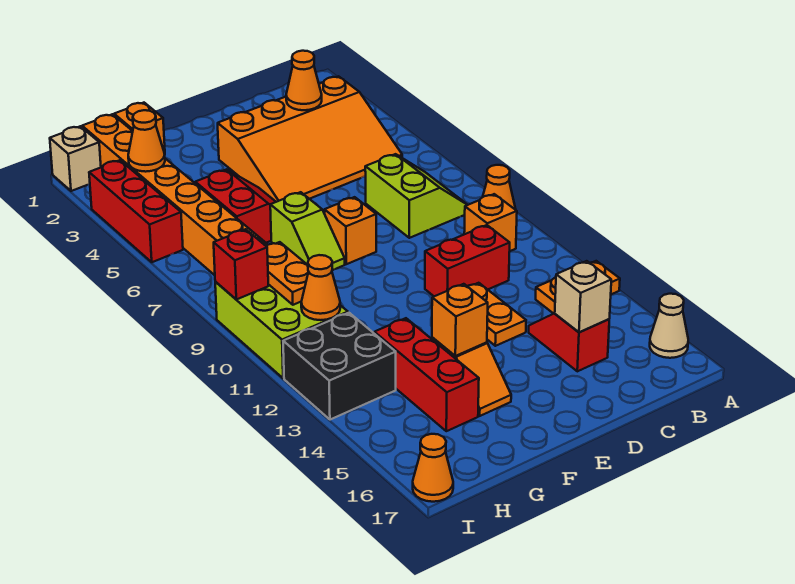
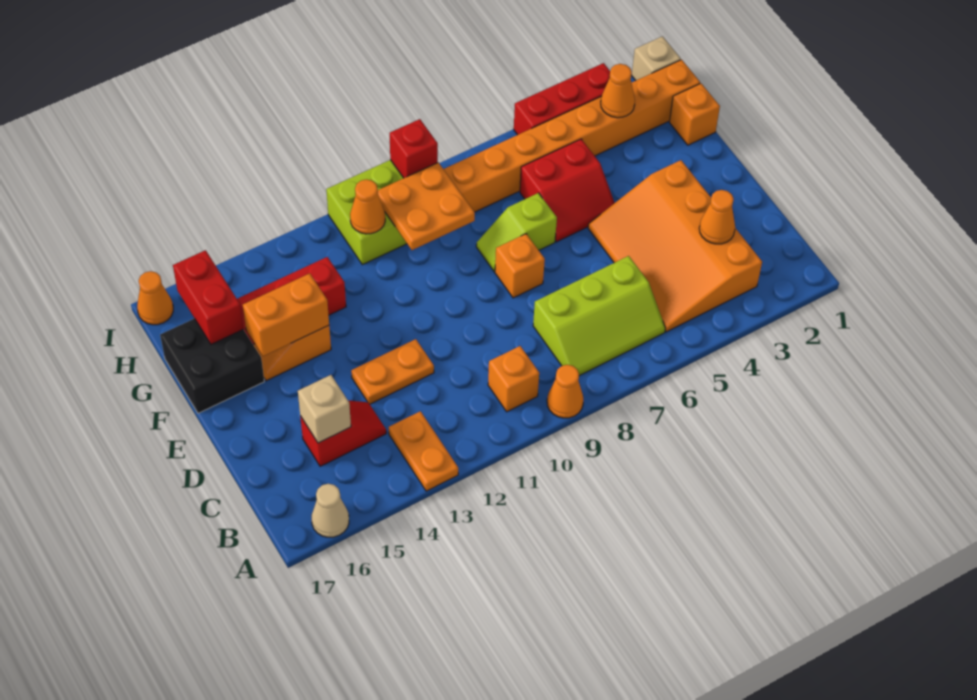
lime slope B7:C8 level 1 top C -> lime slope B6:C8 level 1 top C
red brick C11:D11 level 1 -> red brick G16:H16 level 2
orange brick F14 level 2 -> orange brick F14:F15 level 2
orange plate H9:H10 level 2 -> orange plate G9:H10 level 2
black brick H12:I13 level 1 -> black brick F16:G17 level 1

